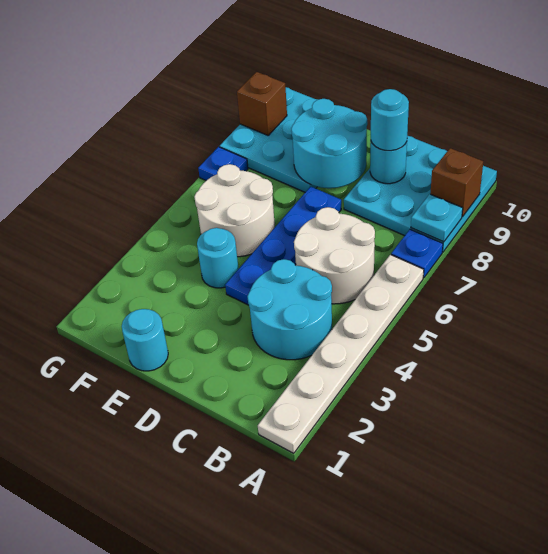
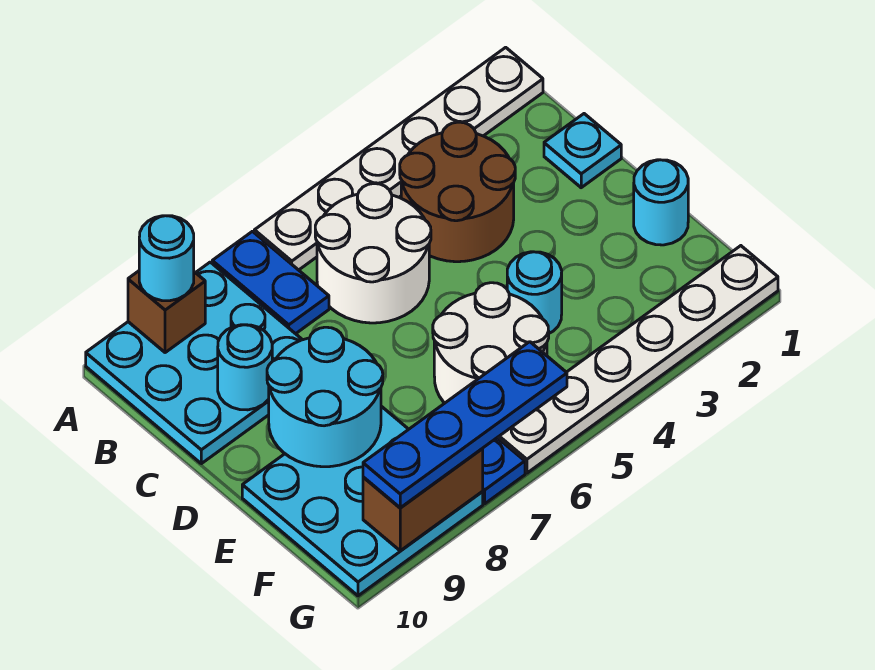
blue plate A7 level 1 -> blue plate A7:B7 level 1
cyan plate A8 level 2 -> cyan plate C1 level 1
cyan round brick B3:C4 level 1 -> brown round brick B3:C4 level 1
cyan round brick C9 level 3 -> cyan round brick A9 level 3
blue plate D4:D7 level 1 -> blue plate G6:G9 level 3
none -> white plate G1:G6 level 1
brown brick G9 level 2 -> brown brick G8:G9 level 2

